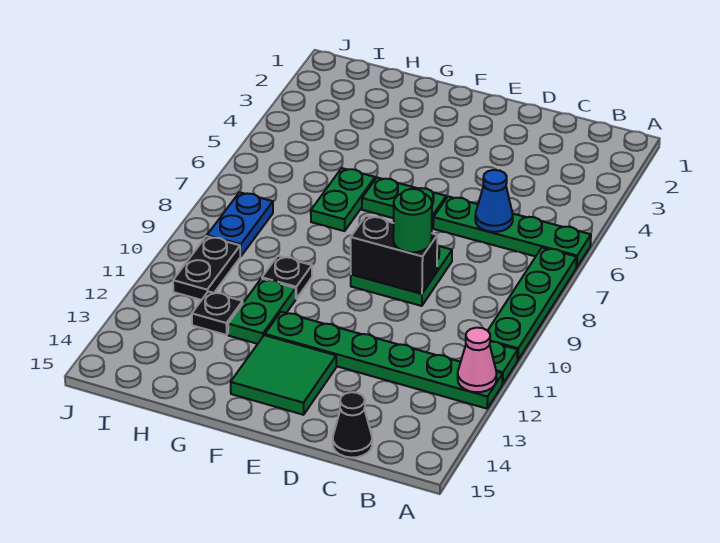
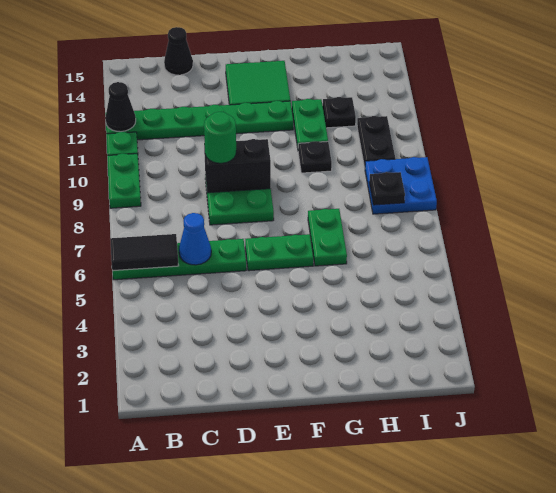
none -> black tile A6:B6 level 2
green plate A7:A10 level 1 -> green plate A9:A10 level 1
pink cone A12 level 2 -> black cone A12 level 2
blue plate I8:I9 level 1 -> blue plate I8:J9 level 1
none -> black plate I8 level 2

